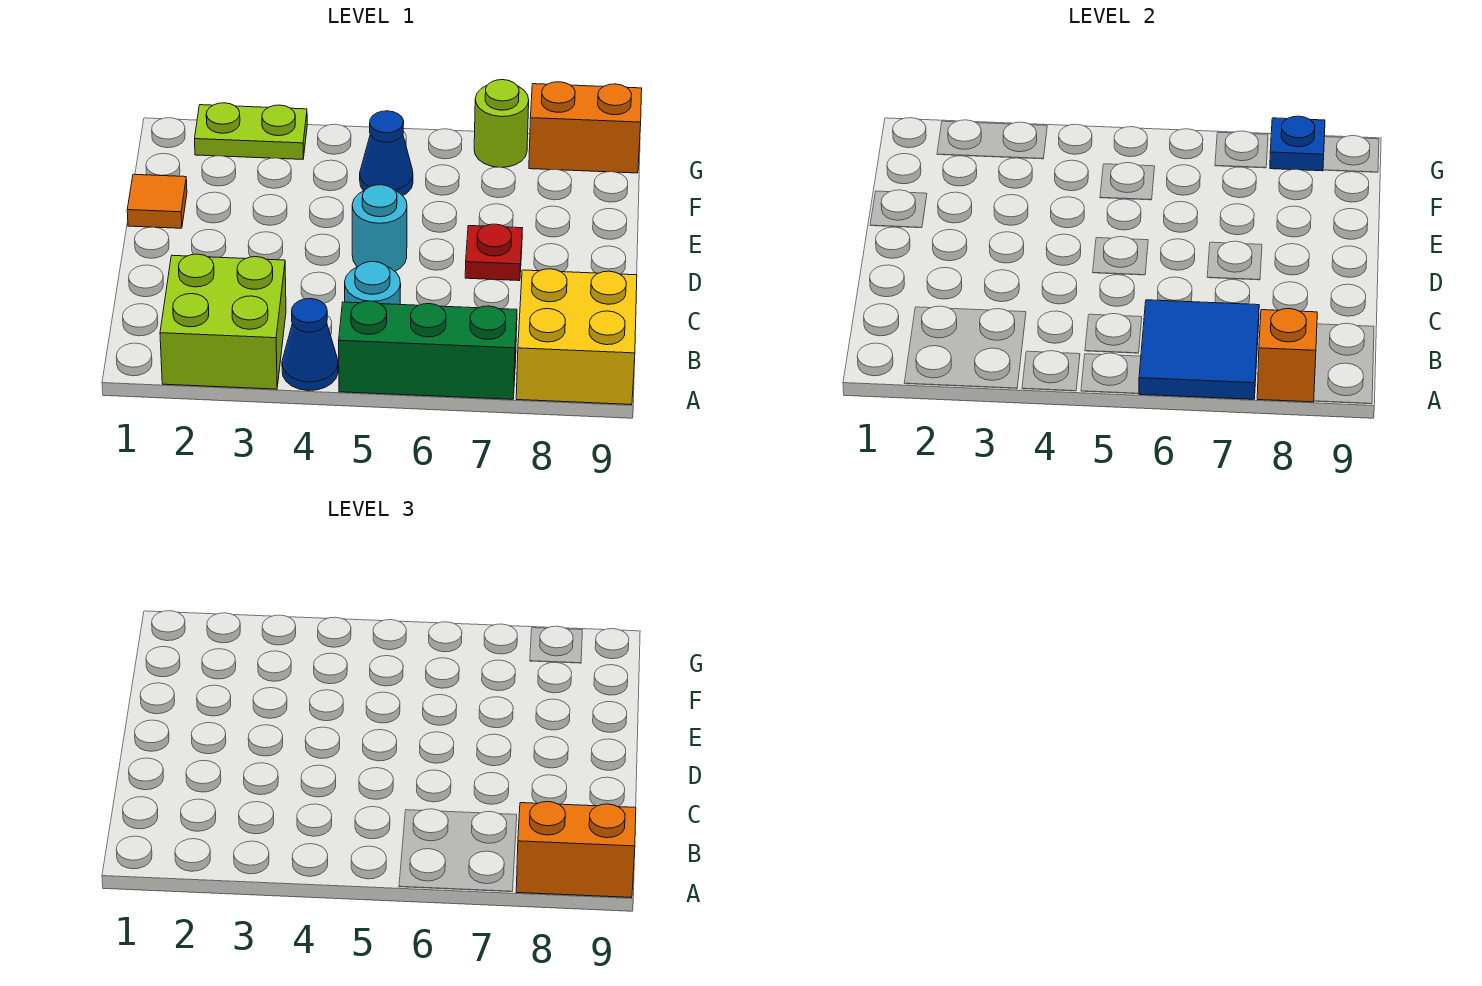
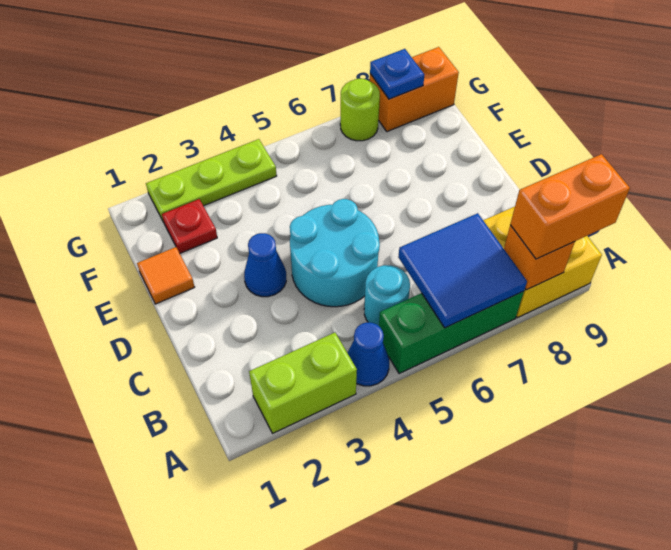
lime brick A2:B3 level 1 -> lime brick A2:A3 level 1
cyan round brick D5 level 1 -> cyan round brick C4:D5 level 1
red plate D7 level 1 -> red plate F2 level 1
blue cone F5 level 1 -> blue cone D3 level 1
lime plate G2:G3 level 1 -> lime plate G2:G4 level 1

